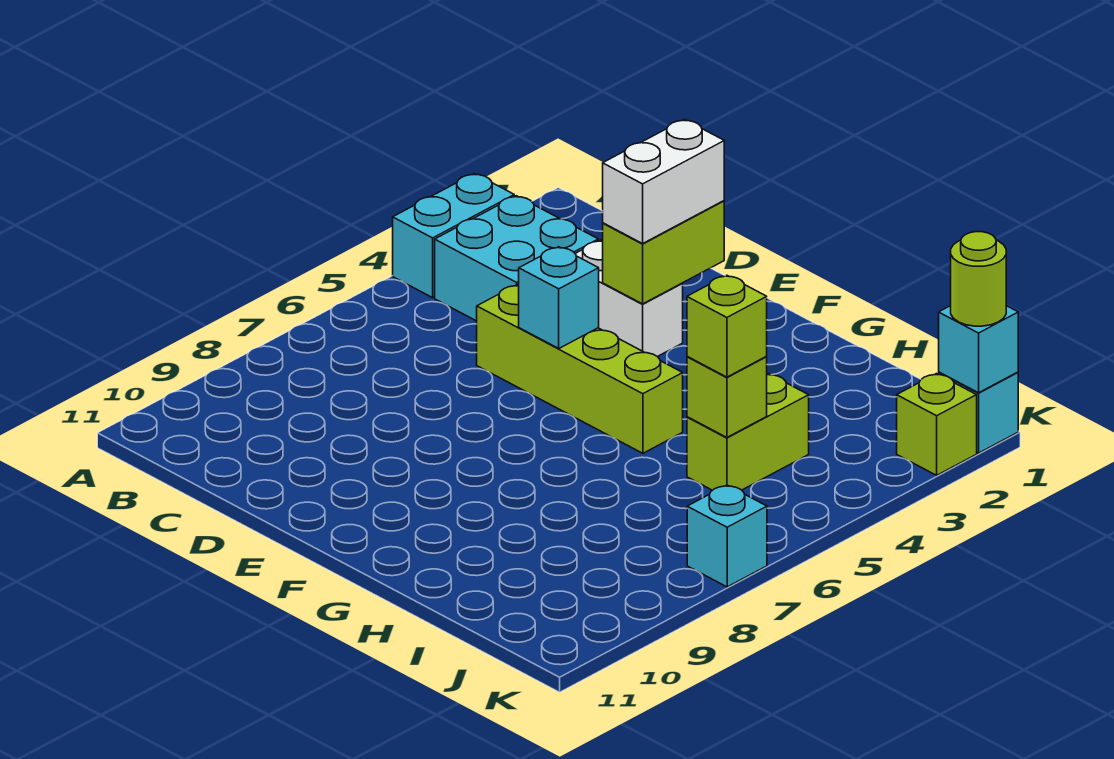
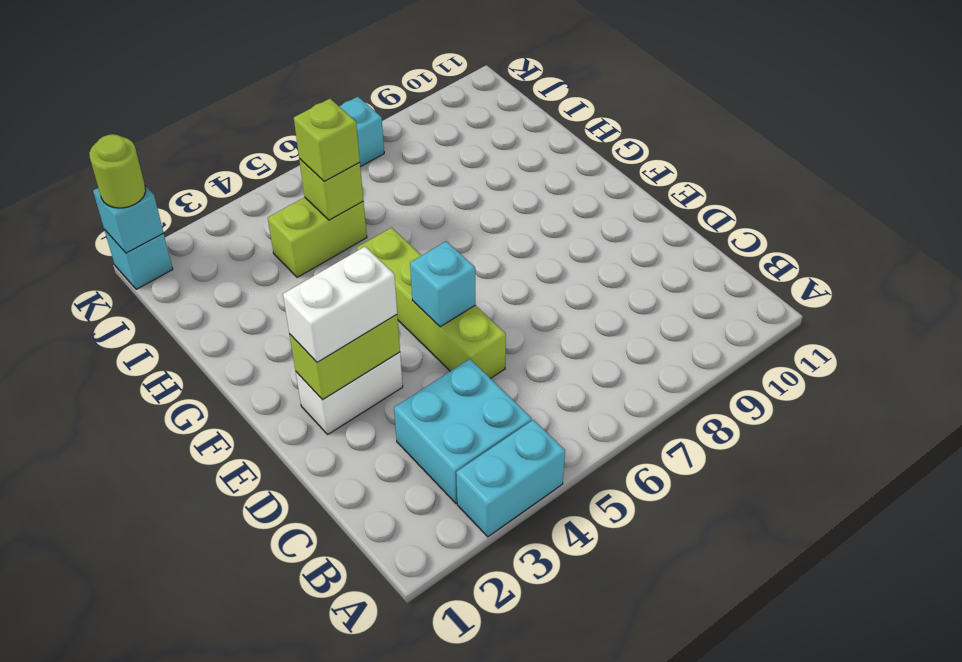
white brick D3:E3 level 1 -> white brick E2:E3 level 1
lime brick K2 level 1 -> none

